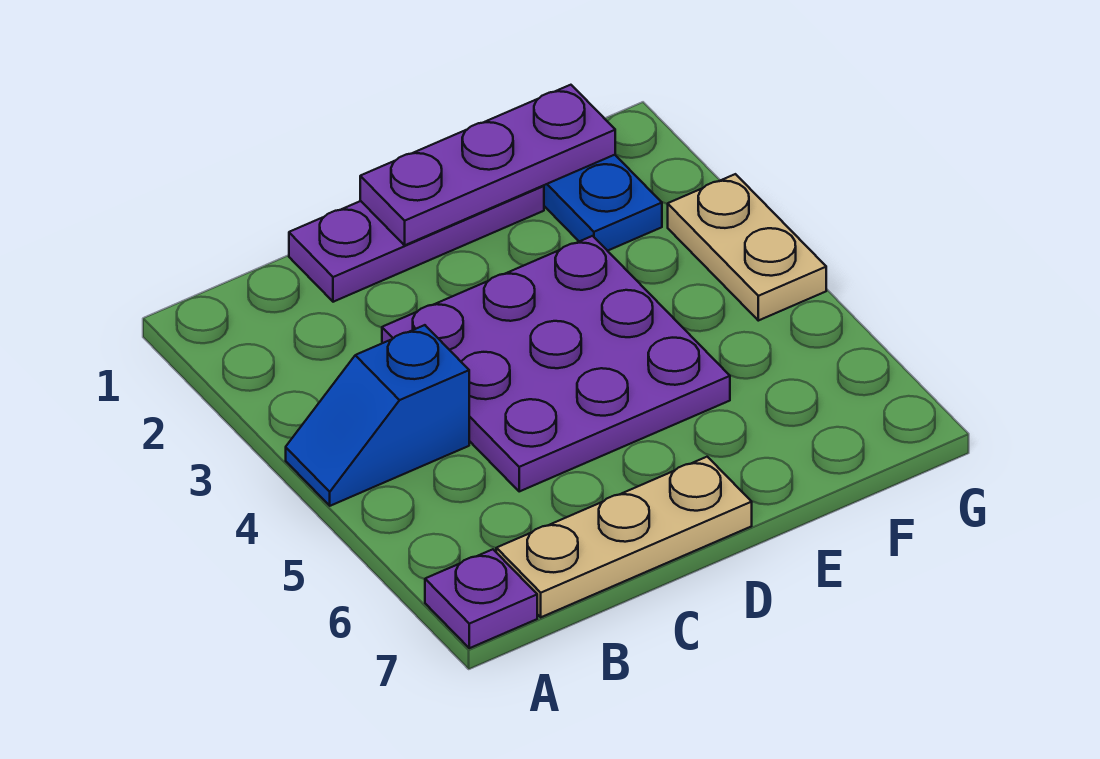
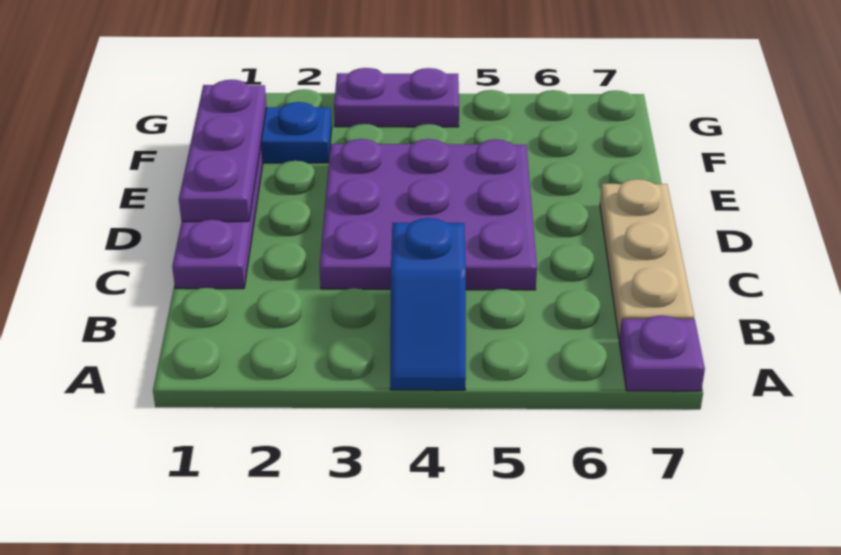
tan plate G3:G4 level 1 -> purple plate G3:G4 level 1

